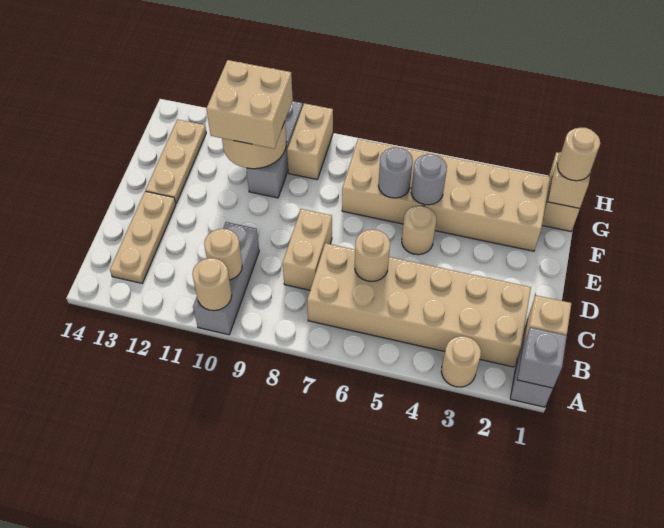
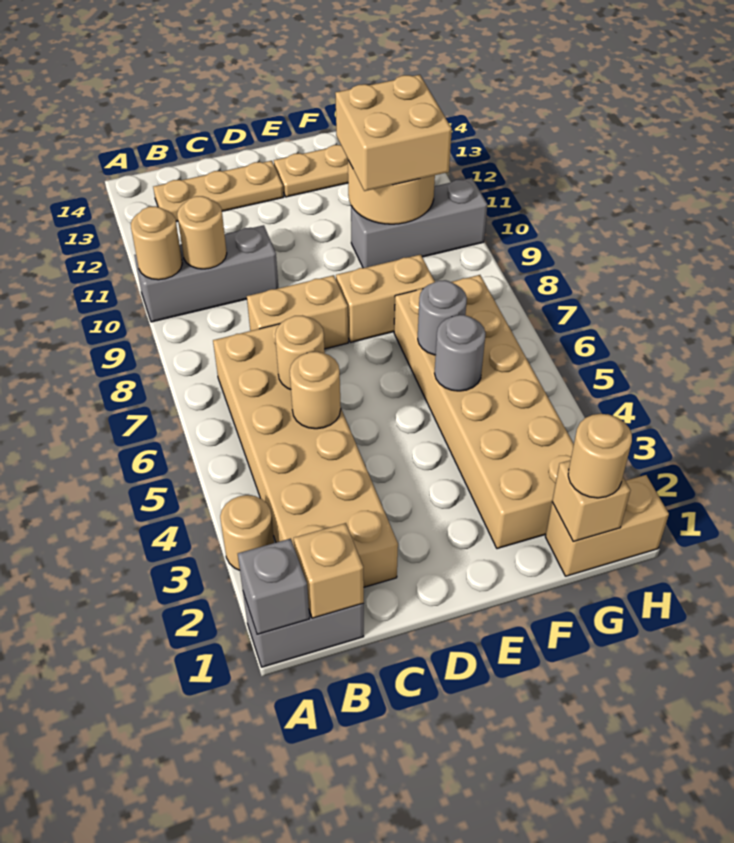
tan round brick E5 level 1 -> tan round brick C5 level 2
tan brick G9:H9 level 1 -> tan brick E8:F8 level 1

